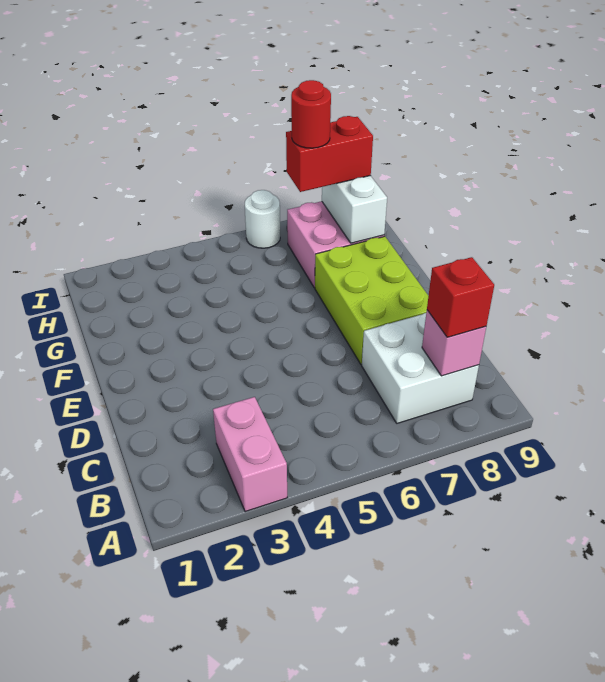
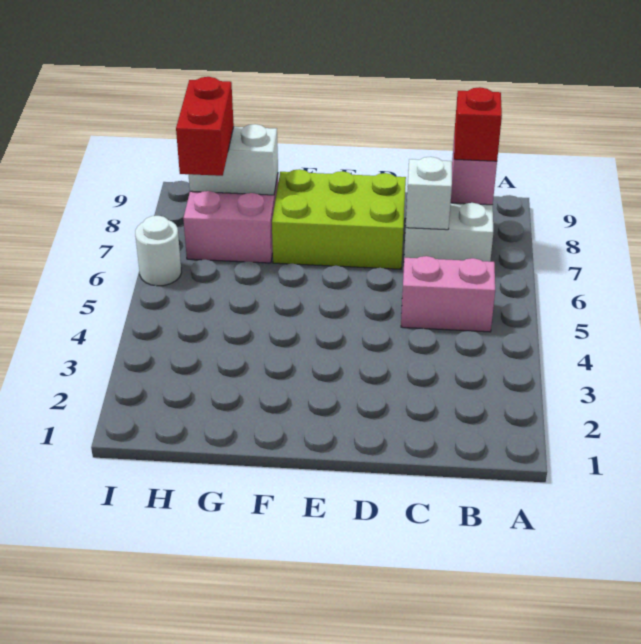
pink brick A3:B3 level 1 -> pink brick B5:C5 level 1
none -> white brick C7 level 2
red round brick H7 level 4 -> none

